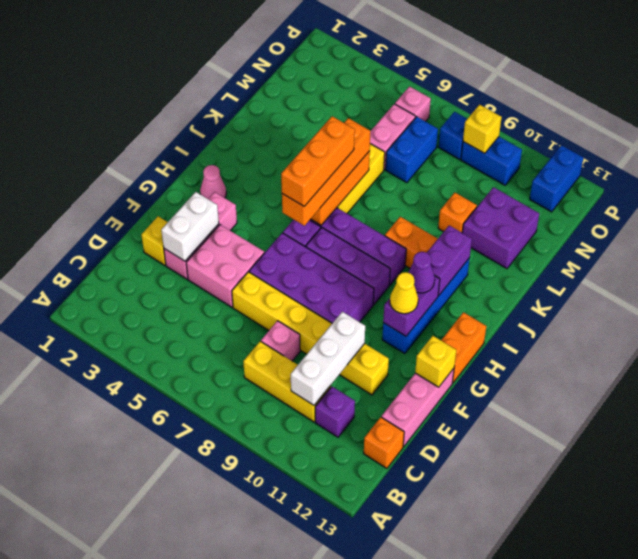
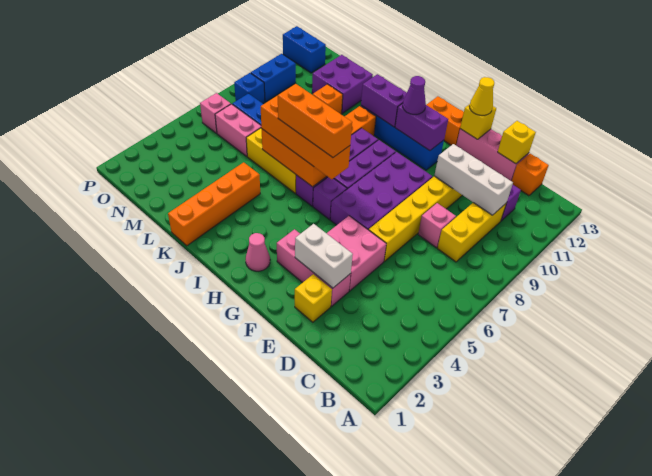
yellow cone G11 level 3 -> yellow cone F13 level 3
none -> orange brick K1:K4 level 1
yellow brick O9 level 2 -> yellow brick D13 level 2

